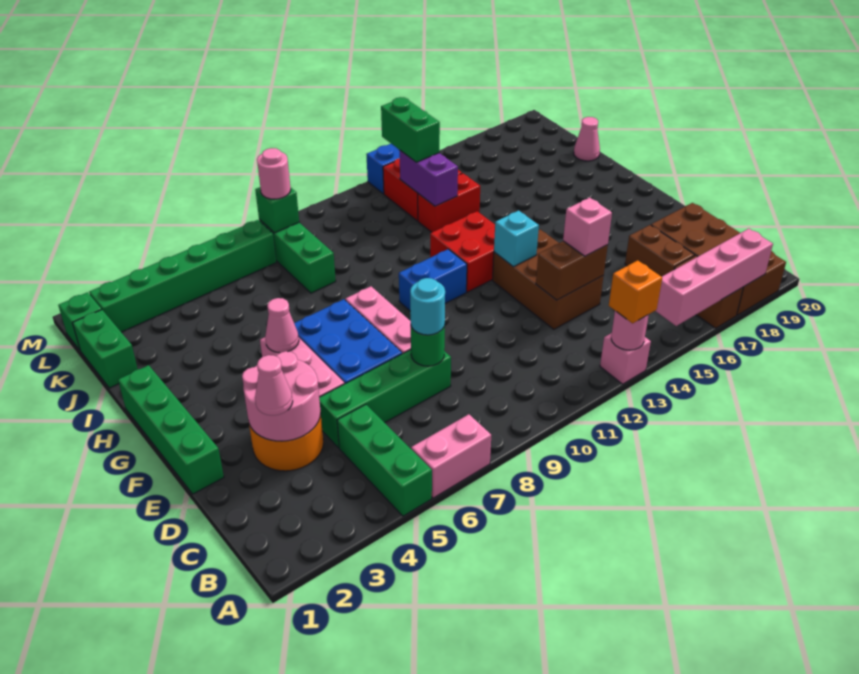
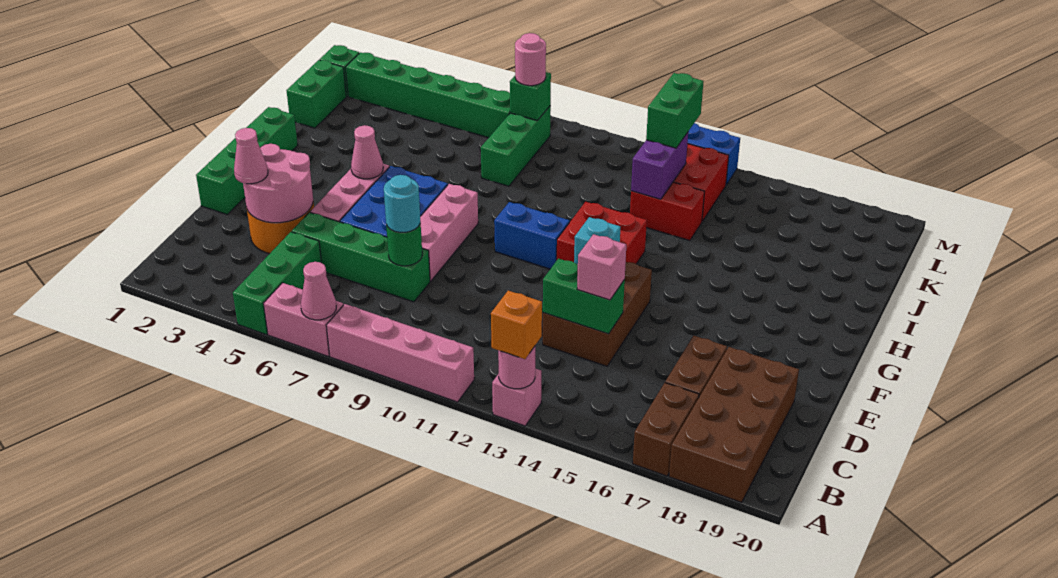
pink brick A15:A18 level 2 -> pink brick A8:A11 level 1
brown brick D13:D14 level 2 -> green brick D13:D14 level 2
pink cone J20 level 1 -> pink cone A7 level 2

